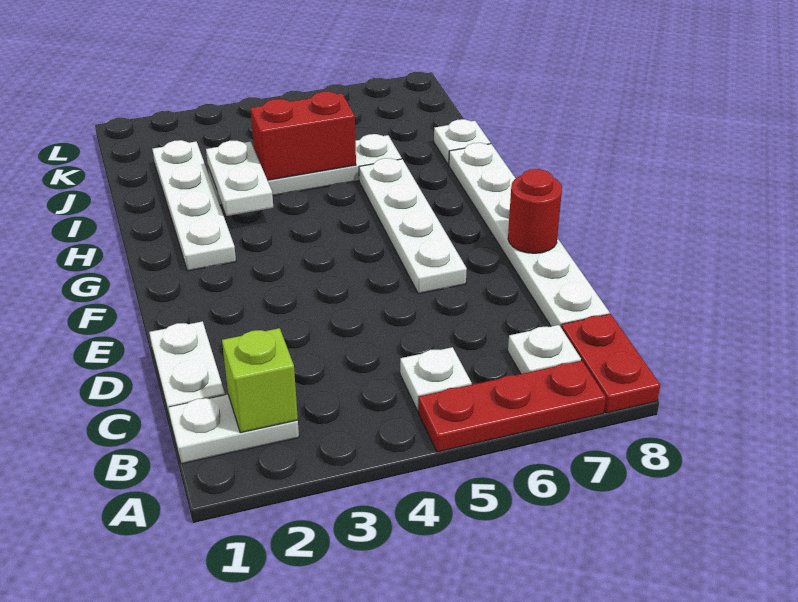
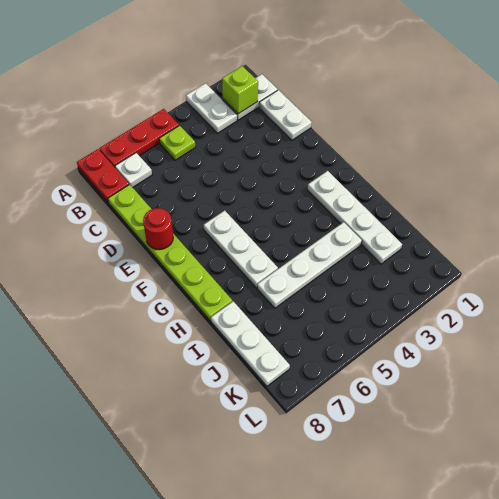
white plate B5 level 1 -> lime plate B5 level 1
white plate C8:H8 level 1 -> lime plate C8:H8 level 1
white plate E6:H6 level 1 -> white plate F6:H6 level 1
white plate H3:I3 level 2 -> white plate A3:B3 level 1
red brick I4:I5 level 2 -> none
white plate I8 level 1 -> white plate I8:K8 level 1

